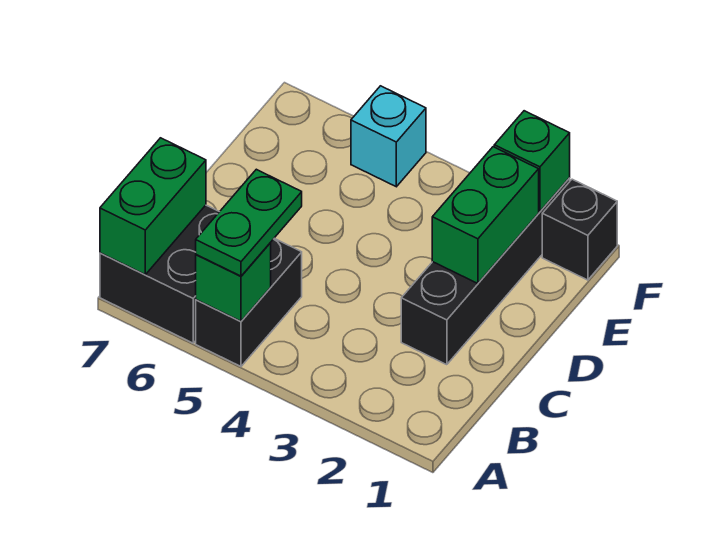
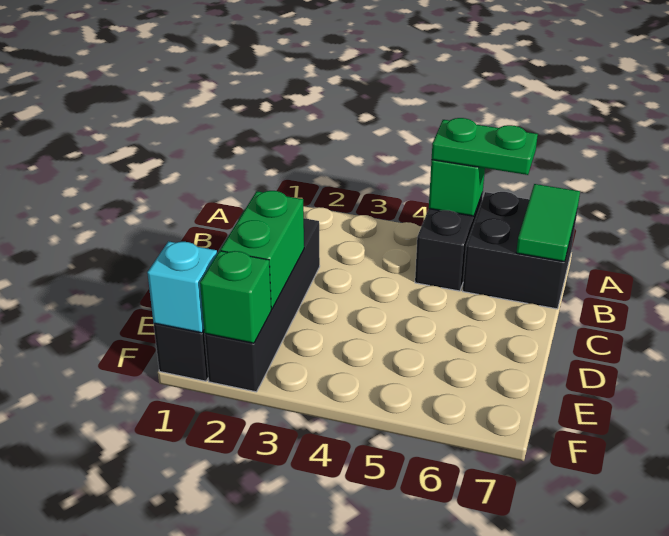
green plate A5:B5 level 3 -> green plate A5:A6 level 3
green brick A7:B7 level 2 -> green tile A7:B7 level 2
cyan brick F5 level 1 -> cyan brick F1 level 2

